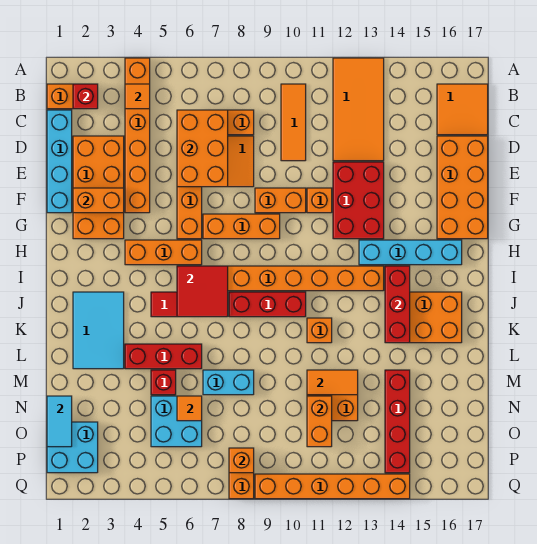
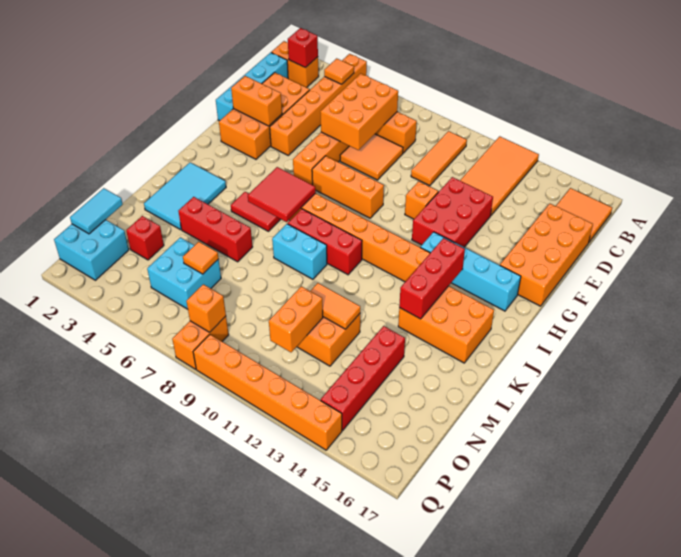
orange brick F9:F10 level 1 -> none
orange brick H4:H6 level 1 -> none
orange brick K11 level 1 -> none
red brick M5 level 1 -> red brick N3 level 1
cyan brick M7:M8 level 1 -> cyan brick K8:K9 level 1

